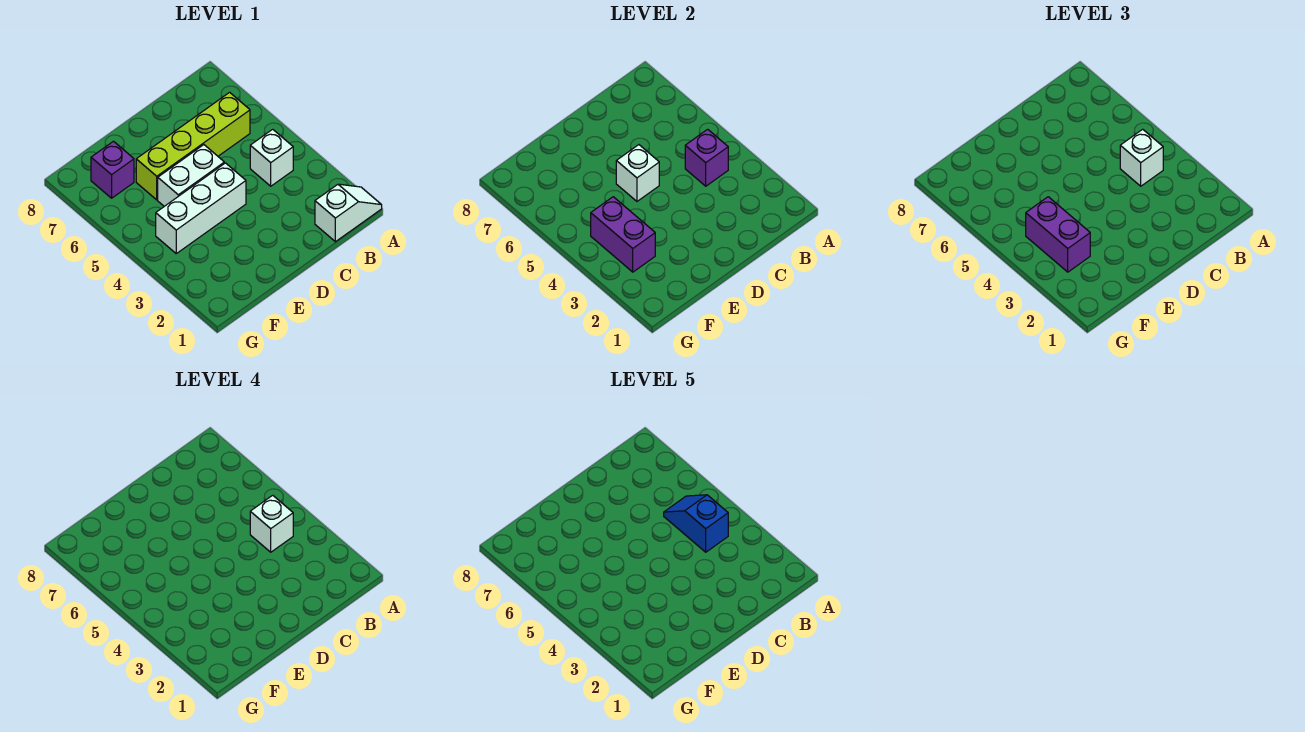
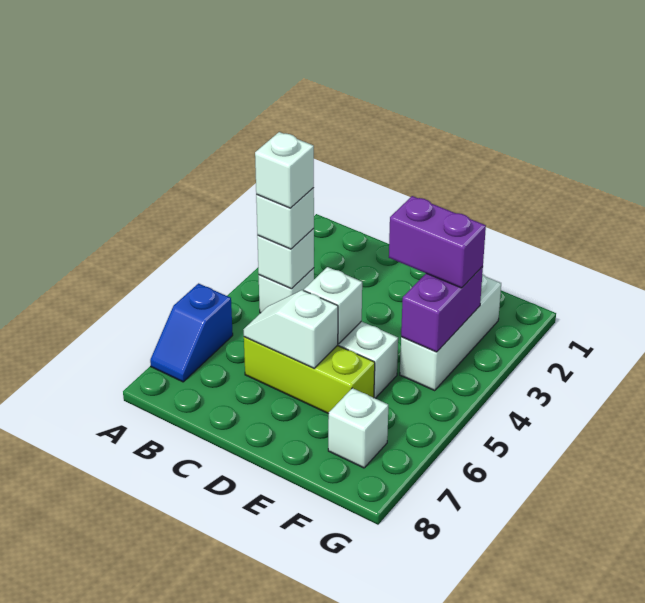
white slope A1:B1 level 1 top B -> white slope C6:D6 level 2 top D
purple brick B4 level 2 -> white brick B4 level 2
blue slope B4:B5 level 5 top 4 -> blue slope A6:A7 level 1 top 6
lime brick B6:E6 level 1 -> lime brick C6:E6 level 1
white brick D4:F4 level 1 -> white brick F2:F4 level 1
purple brick F3:F4 level 3 -> purple brick E3:F3 level 3
purple brick F7 level 1 -> white brick F7 level 1

